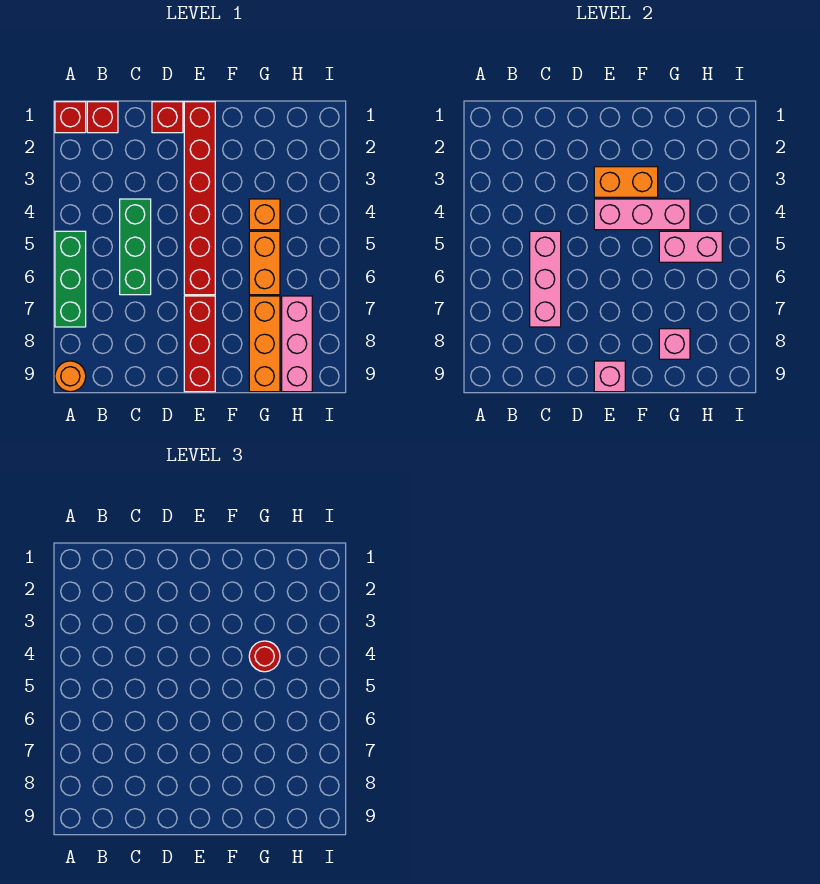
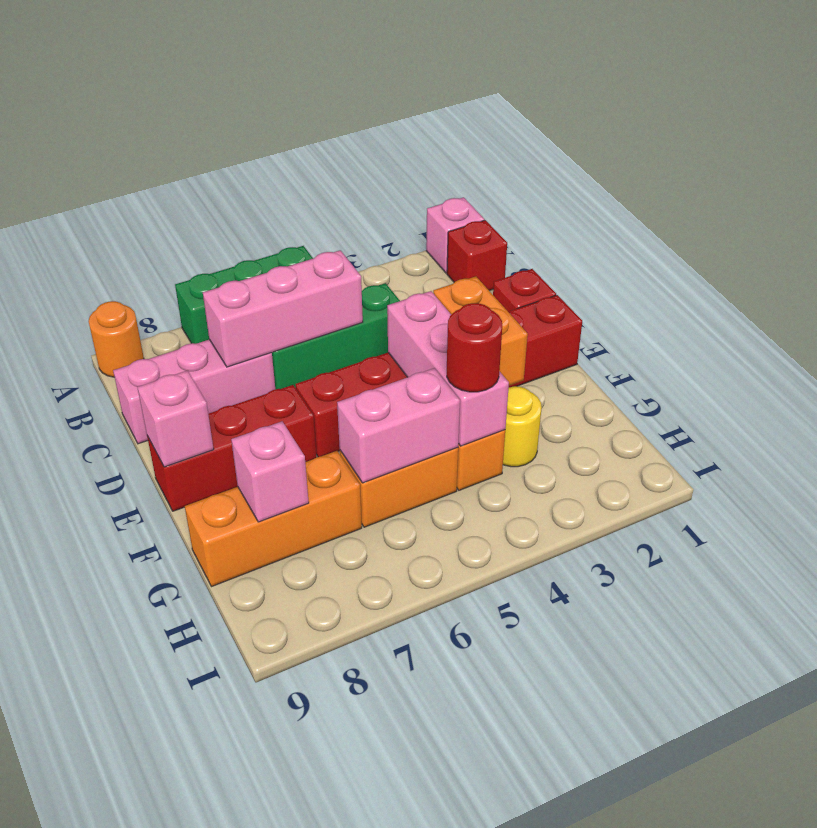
red brick A1 level 1 -> pink brick A1 level 1
none -> yellow round brick G3 level 1
pink brick G5:H5 level 2 -> pink brick G5:G6 level 2
pink brick H7:H9 level 1 -> pink brick C7:C9 level 1

